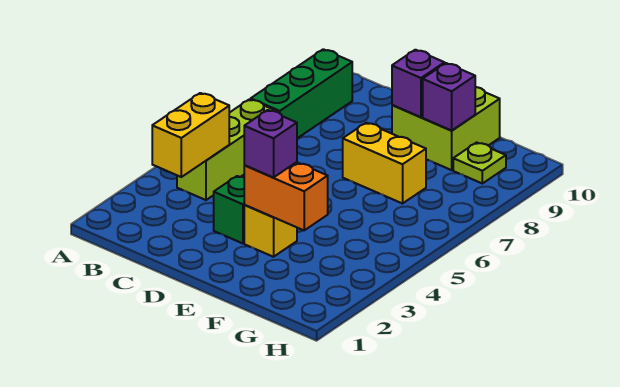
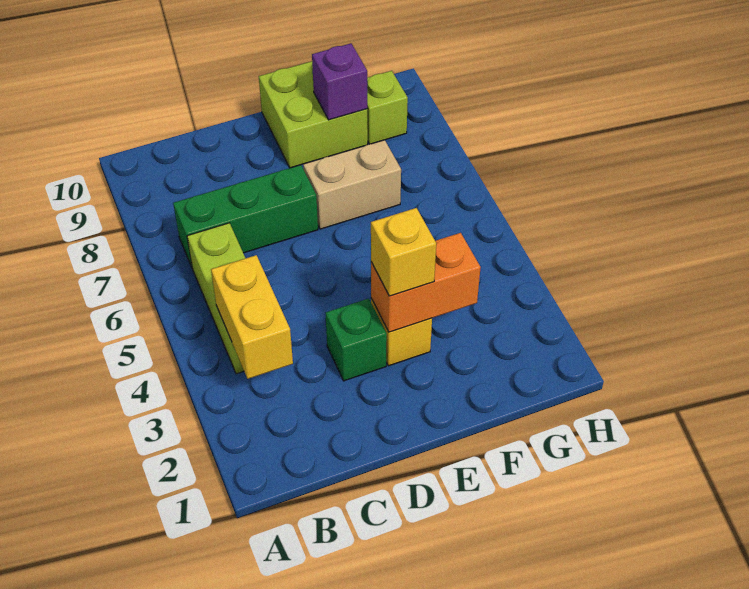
green brick B7:B9 level 1 -> green brick B7:D7 level 1
purple brick E3 level 3 -> yellow brick E3 level 3
yellow brick E7:F7 level 1 -> tan brick E7:F7 level 1
purple brick E9 level 2 -> none
lime plate G9 level 1 -> lime brick G9 level 1

